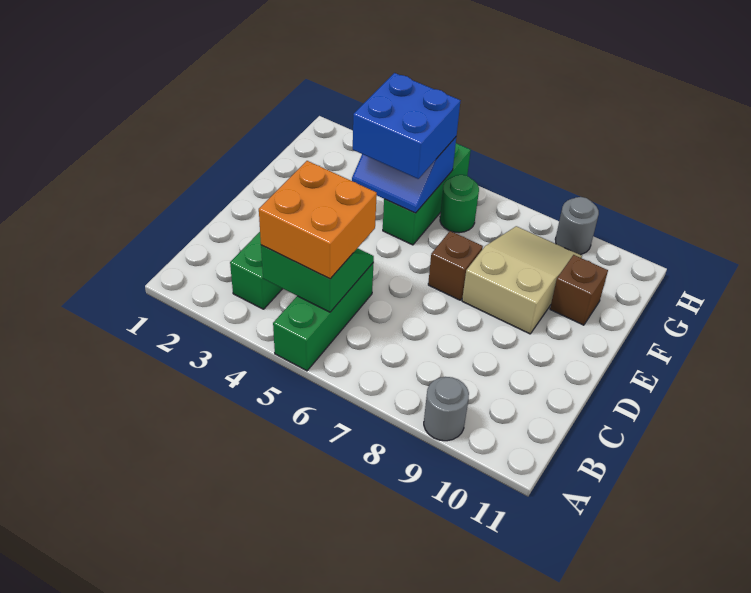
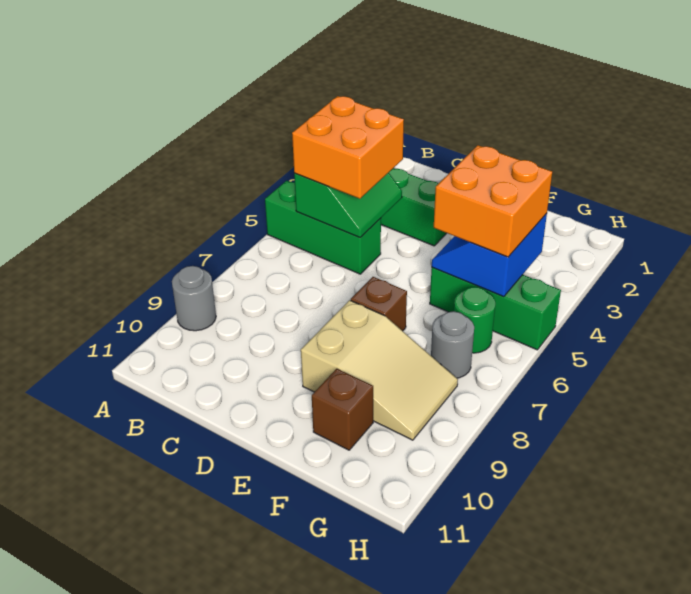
blue brick F4:G5 level 3 -> orange brick F4:G5 level 3
grey round brick H9 level 1 -> grey round brick G7 level 1

